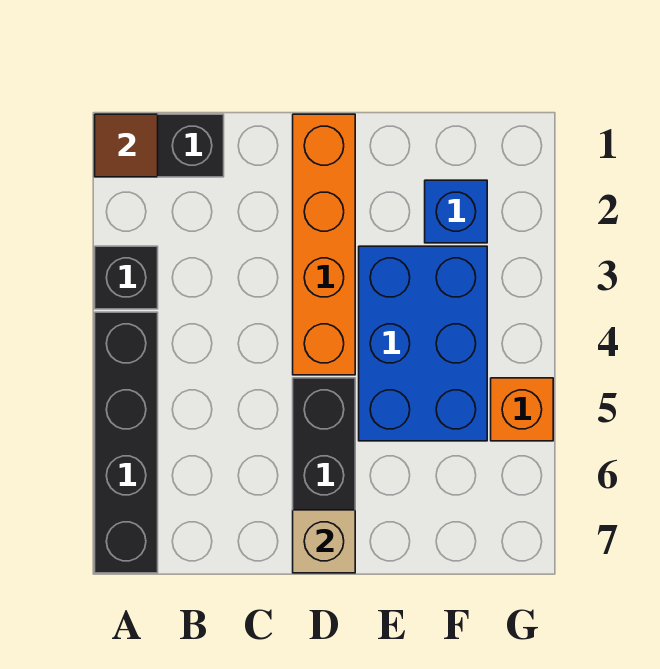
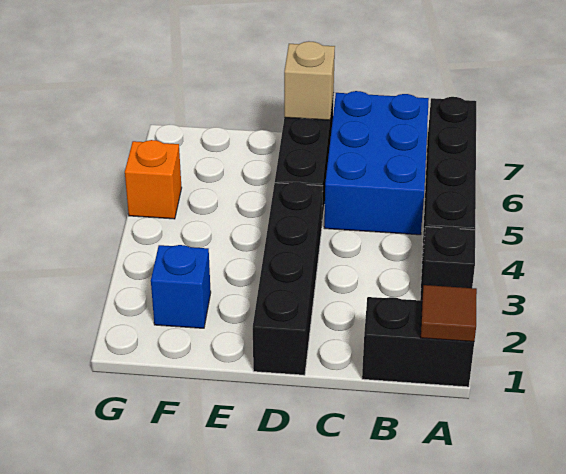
orange brick D1:D4 level 1 -> black brick D1:D4 level 1
blue brick E3:F5 level 1 -> blue brick B5:C7 level 1

